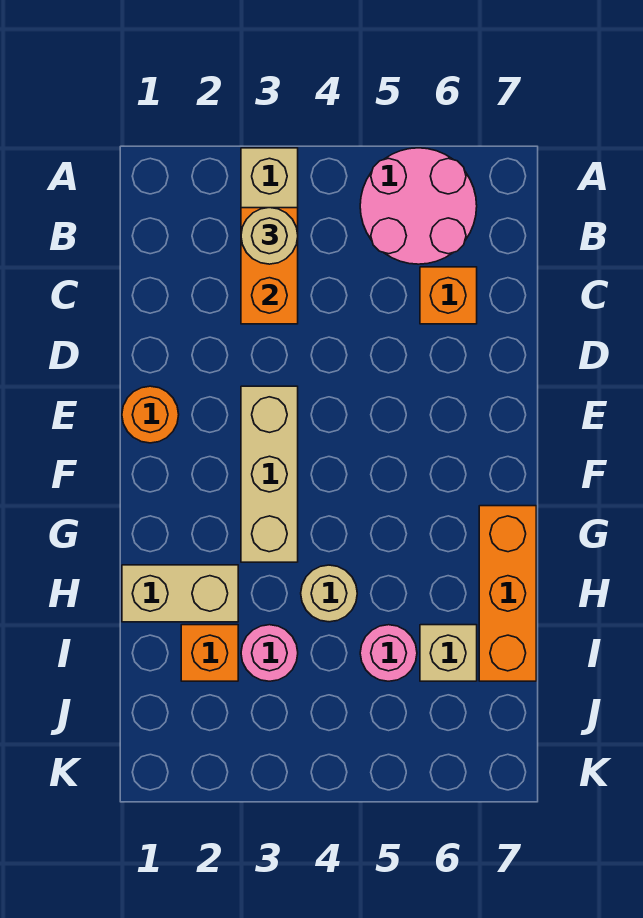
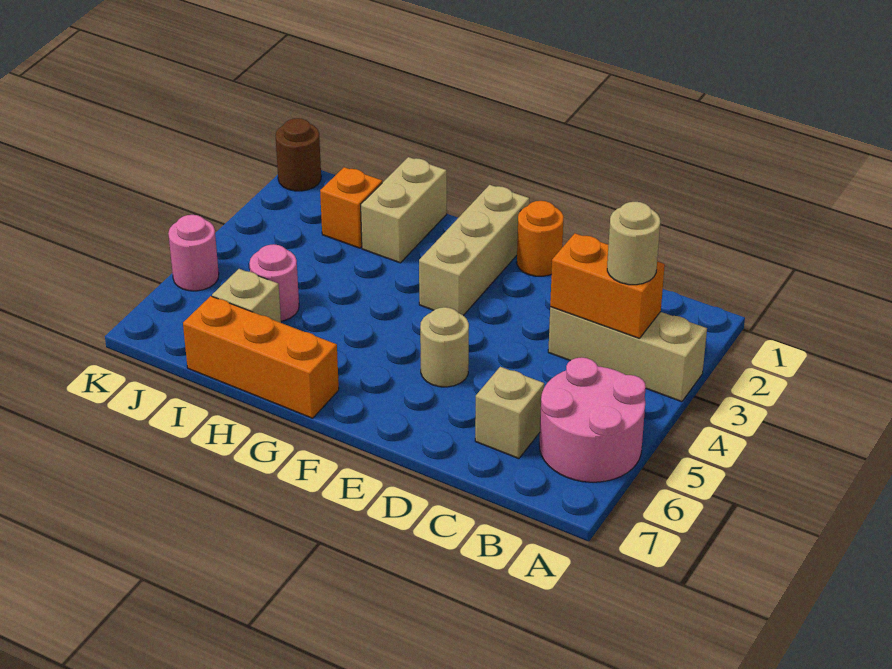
orange brick C6 level 1 -> tan brick C6 level 1
tan brick E3:G3 level 1 -> tan brick F1:F3 level 1
tan round brick H4 level 1 -> tan round brick E5 level 1
pink round brick I3 level 1 -> pink round brick K5 level 1
none -> brown round brick K1 level 1

